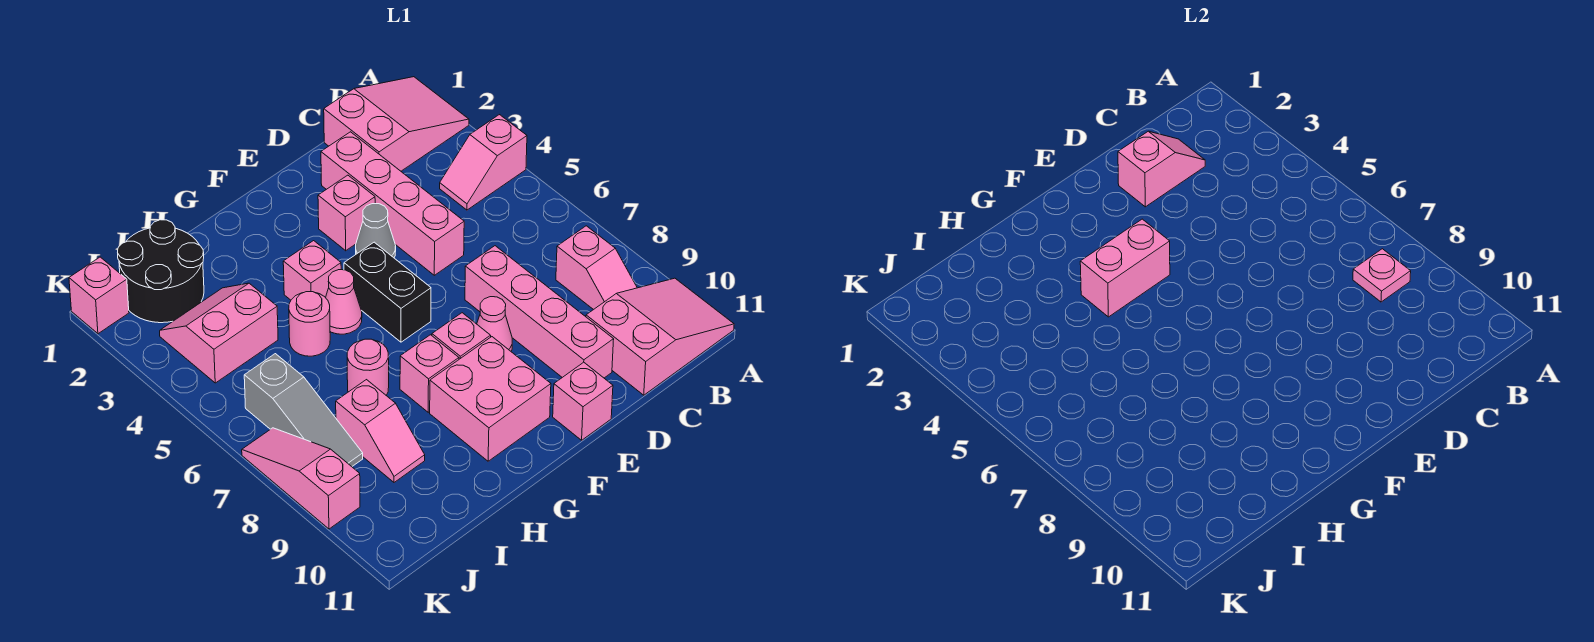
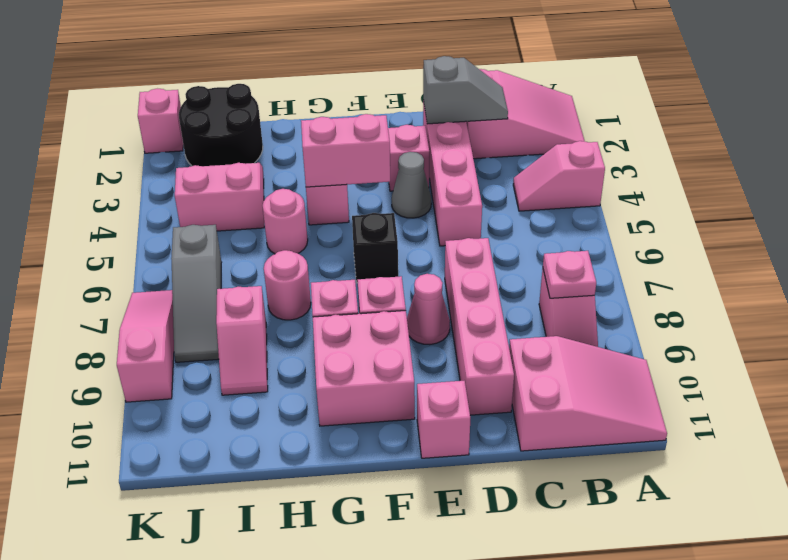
pink slope C2:D2 level 2 top D -> grey slope C2:D2 level 2 top D
black brick F5:F6 level 1 -> black brick F6 level 1
pink cone G5 level 1 -> none

